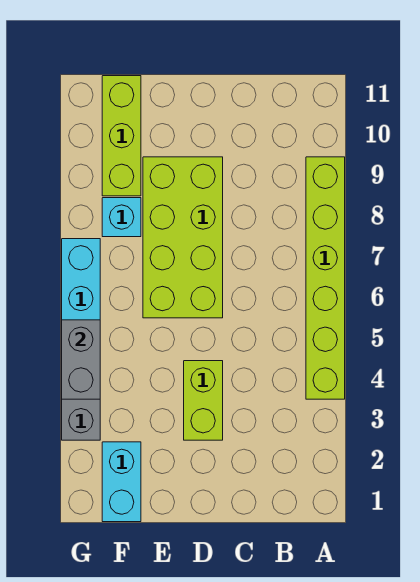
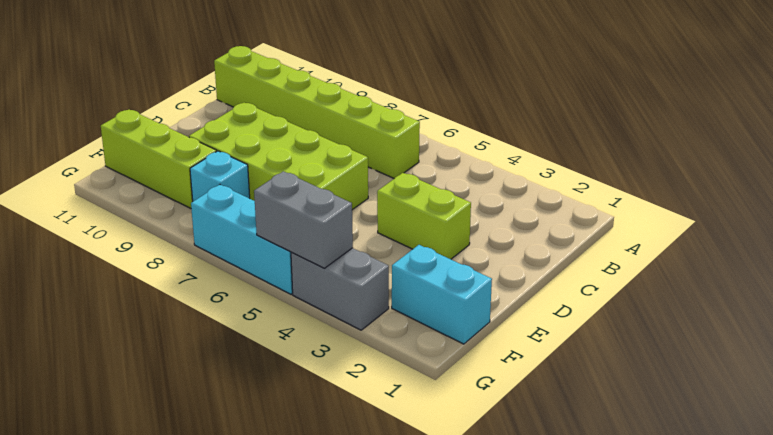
lime brick A4:A9 level 1 -> lime brick B6:B11 level 1

